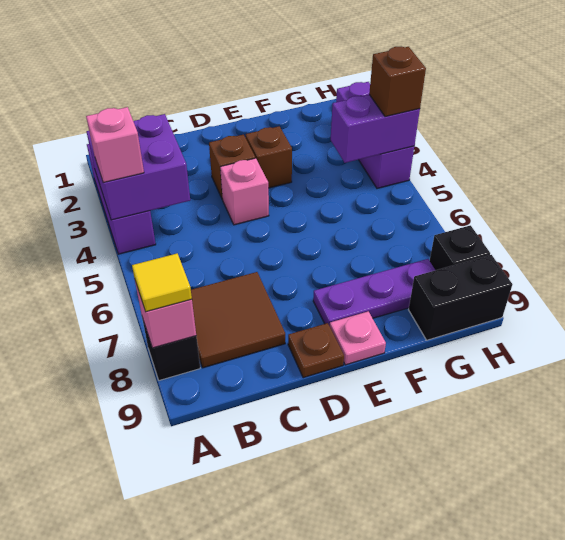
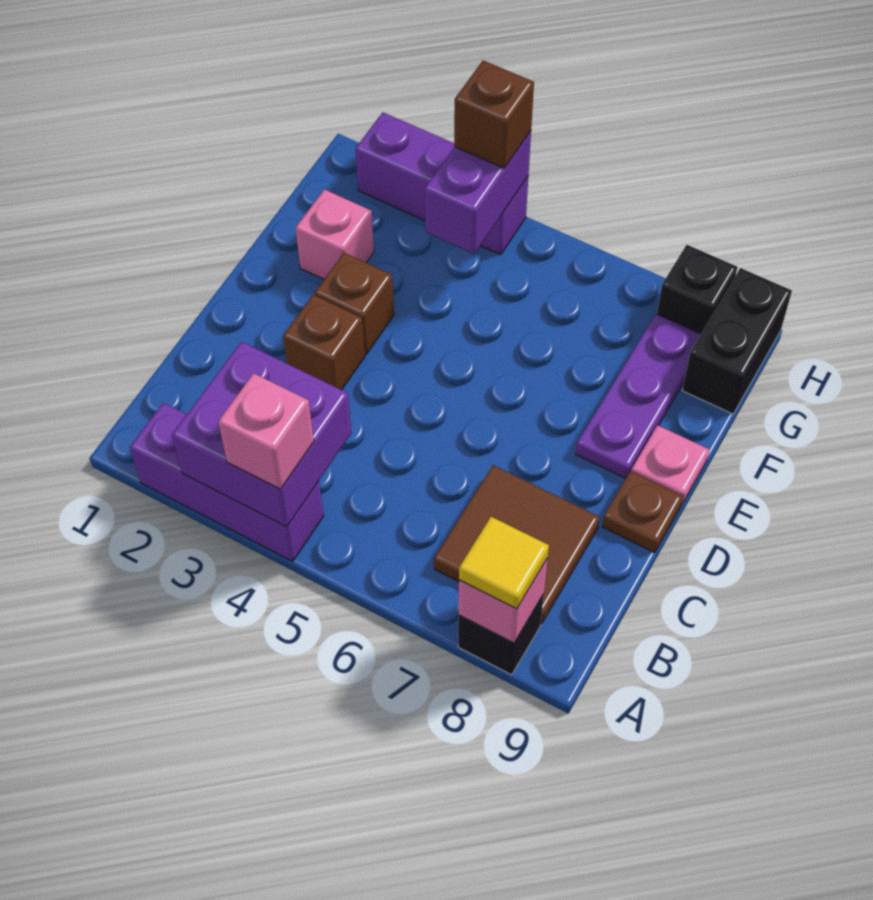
pink brick D4 level 1 -> pink brick F2 level 1

